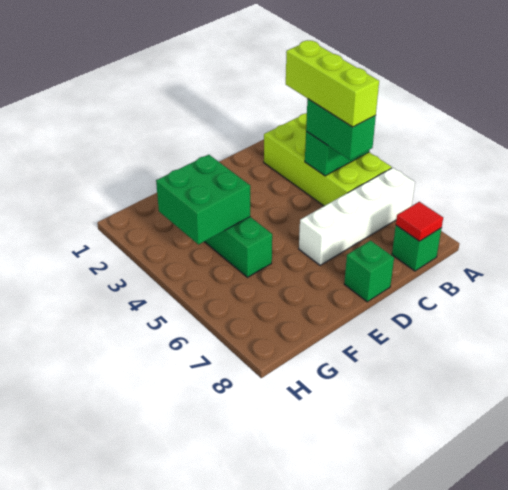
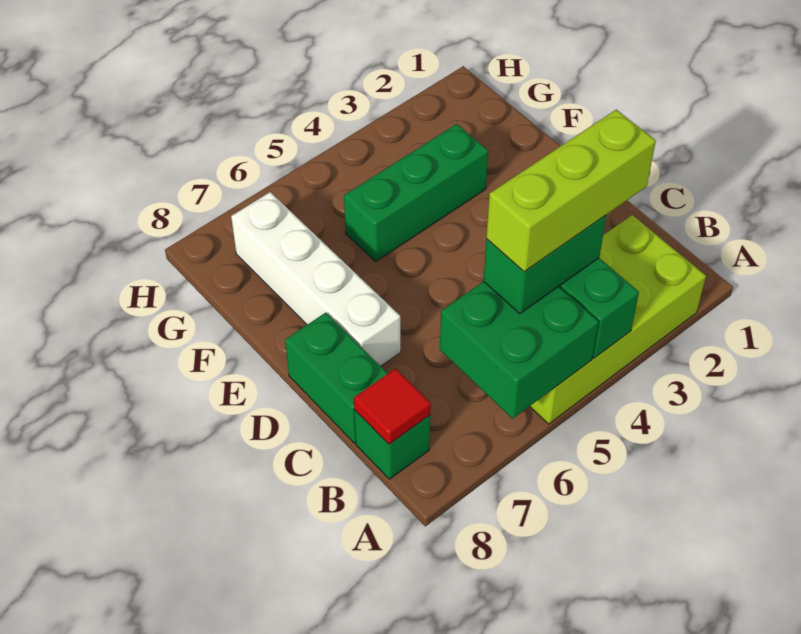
white brick A6:D6 level 1 -> white brick D7:G7 level 1
green brick D8 level 1 -> green brick C8:D8 level 1
green brick F3:G4 level 2 -> green brick A5:B6 level 2

